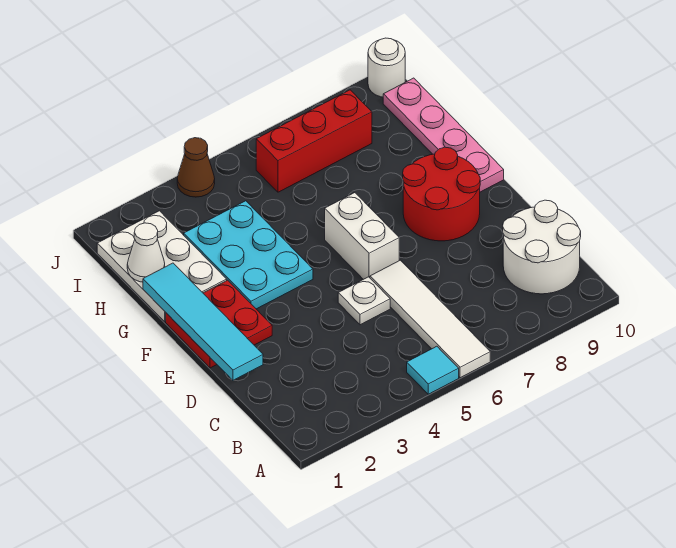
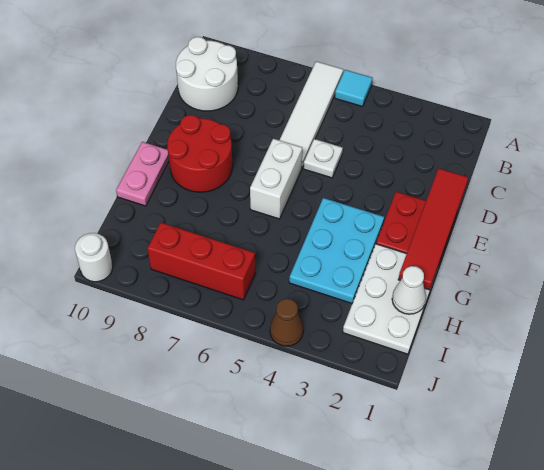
cyan tile D1:G1 level 2 -> red tile D1:G1 level 2
pink plate F10:I10 level 1 -> pink plate F10:G10 level 1

